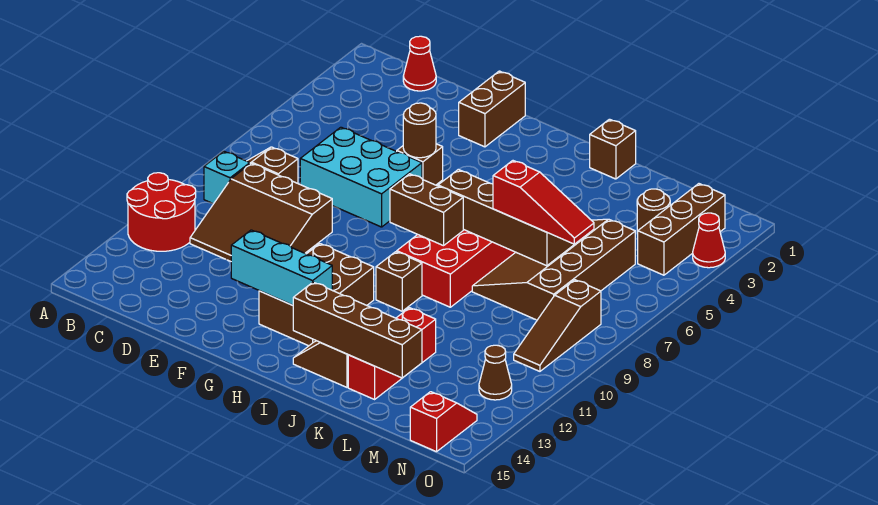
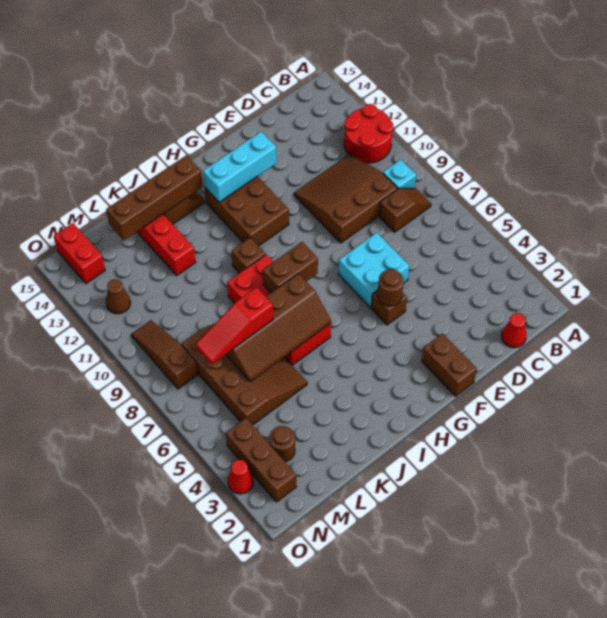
cyan brick D6:F7 level 1 -> cyan brick E6:F7 level 1
brown brick J1 level 1 -> none
red slope N14:N15 level 1 top 15 -> red brick N14:N15 level 1

